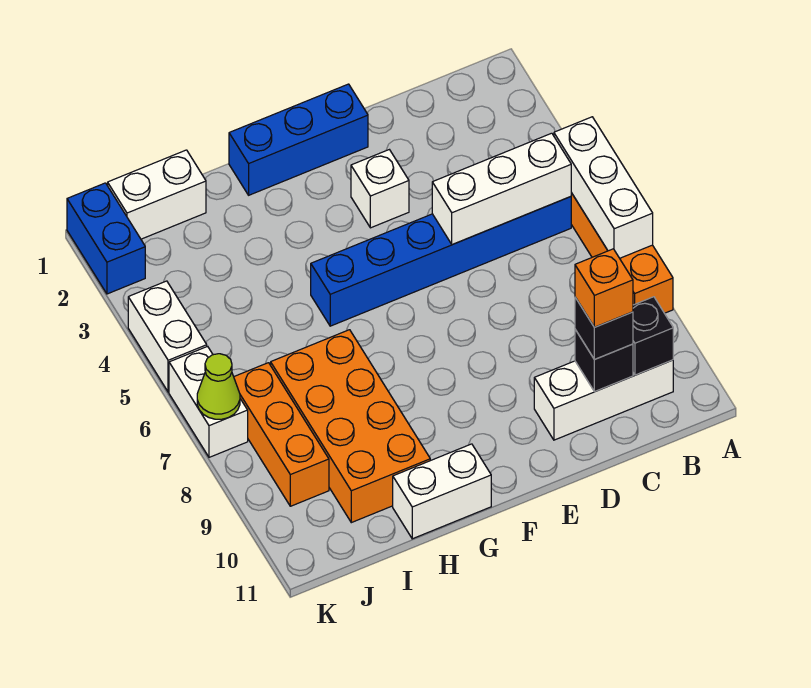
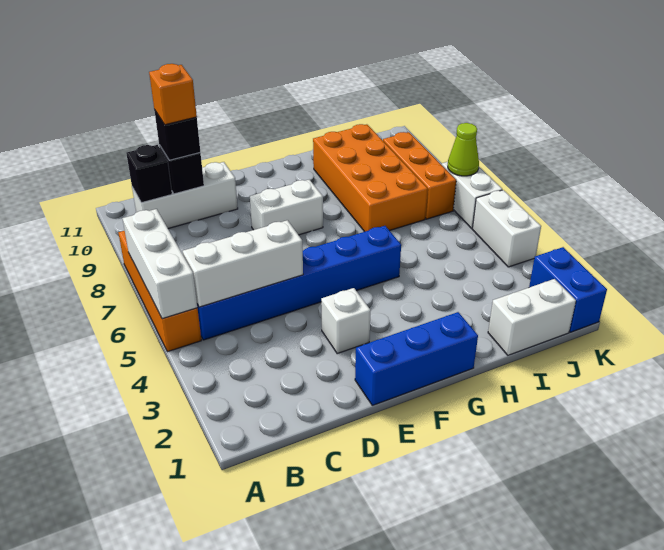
white brick G11:H11 level 1 -> white brick E8:F8 level 1

